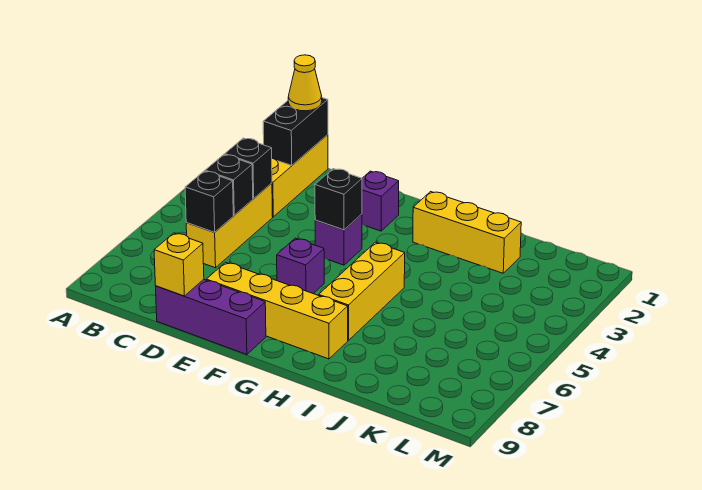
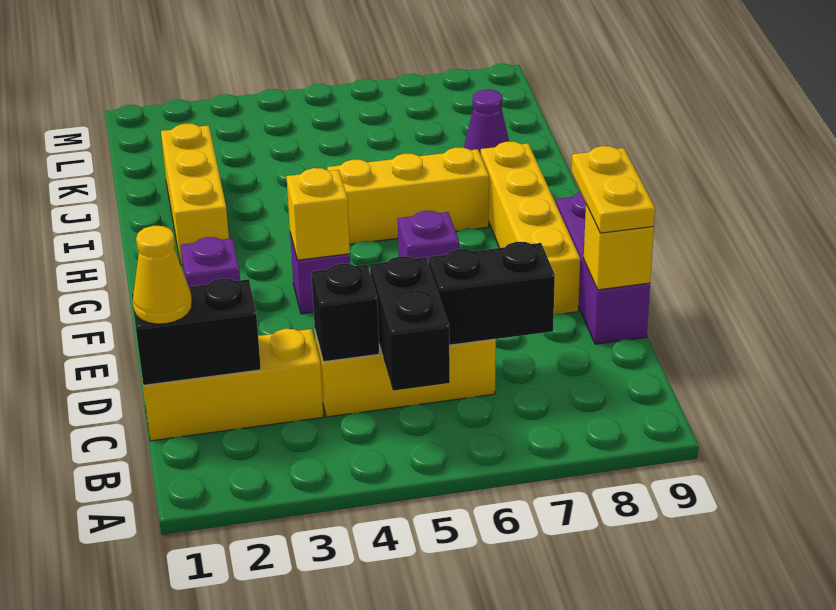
black brick C5 level 2 -> black brick B5:C5 level 2
black brick C6 level 2 -> black brick C6:C7 level 2
none -> yellow plate D9:E9 level 3
black brick F4 level 2 -> yellow brick F4 level 2
none -> purple cone J8 level 1

